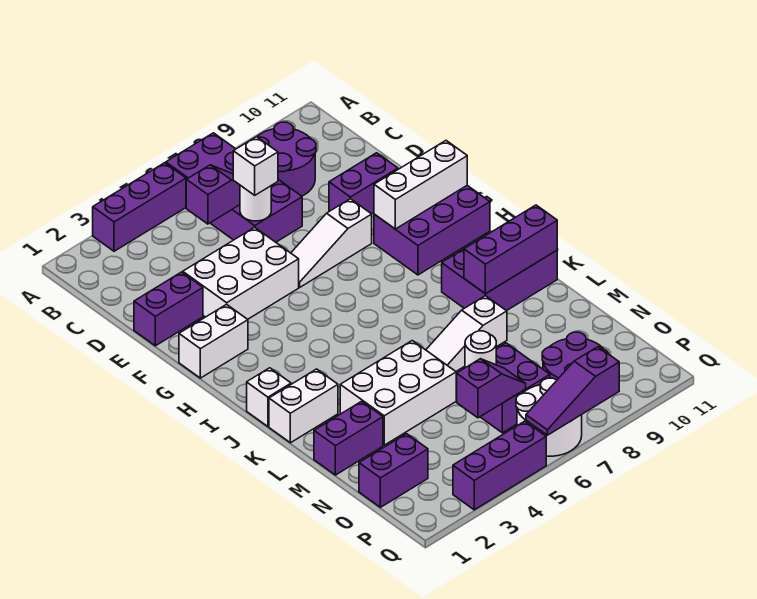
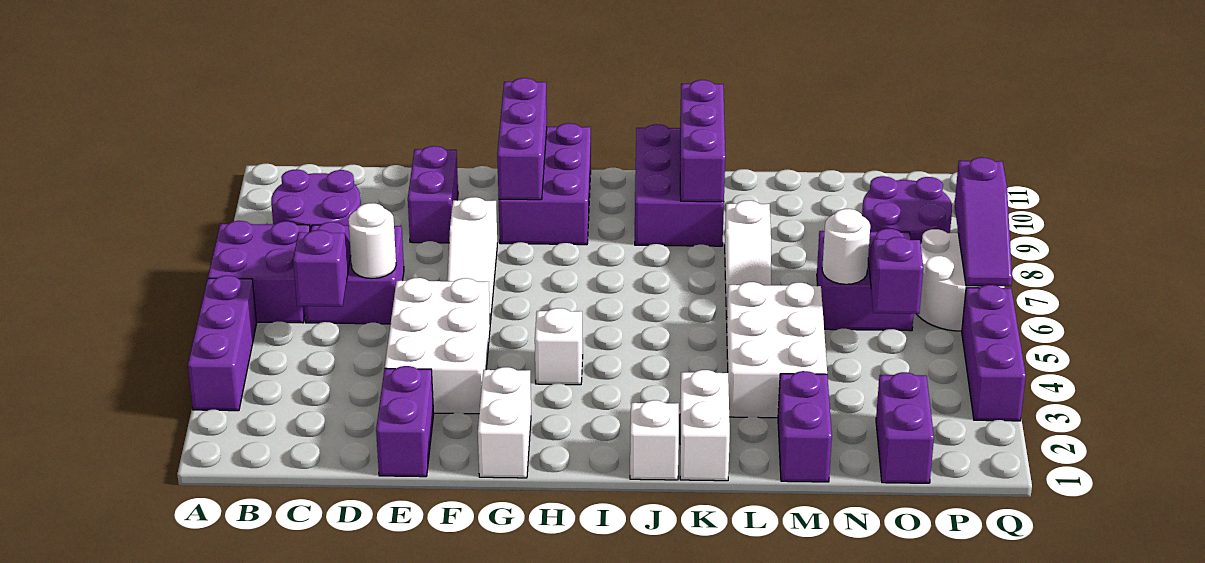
white brick D6 level 3 -> white brick H4 level 1
white brick G9:G11 level 2 -> purple brick G9:G11 level 2

